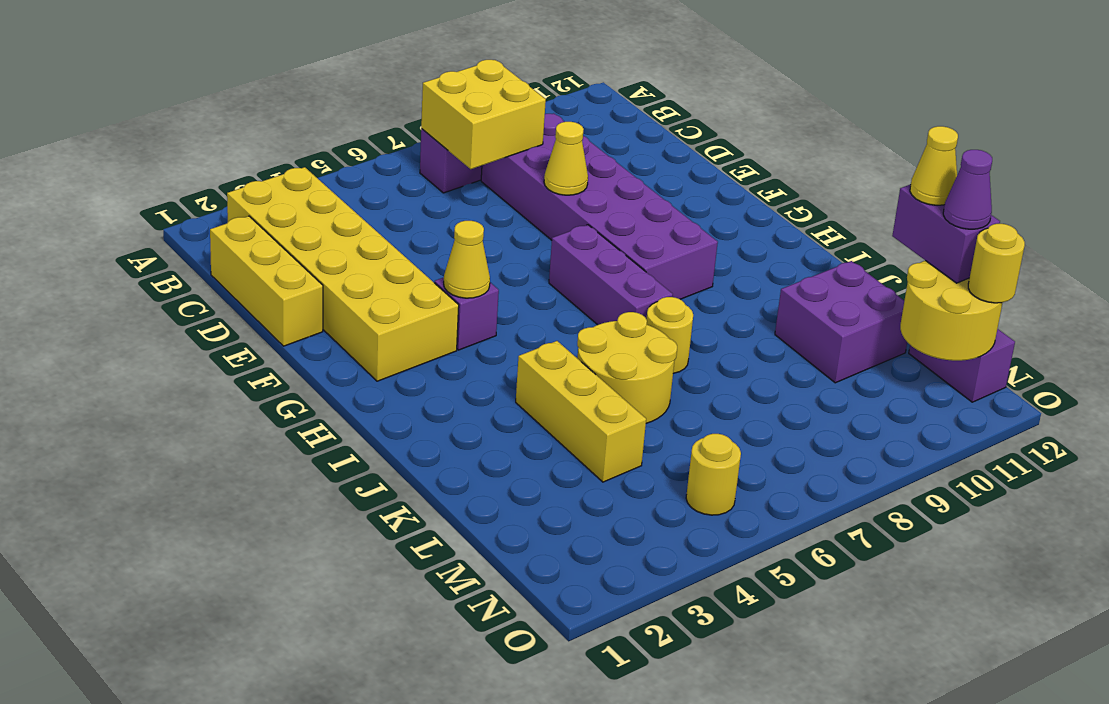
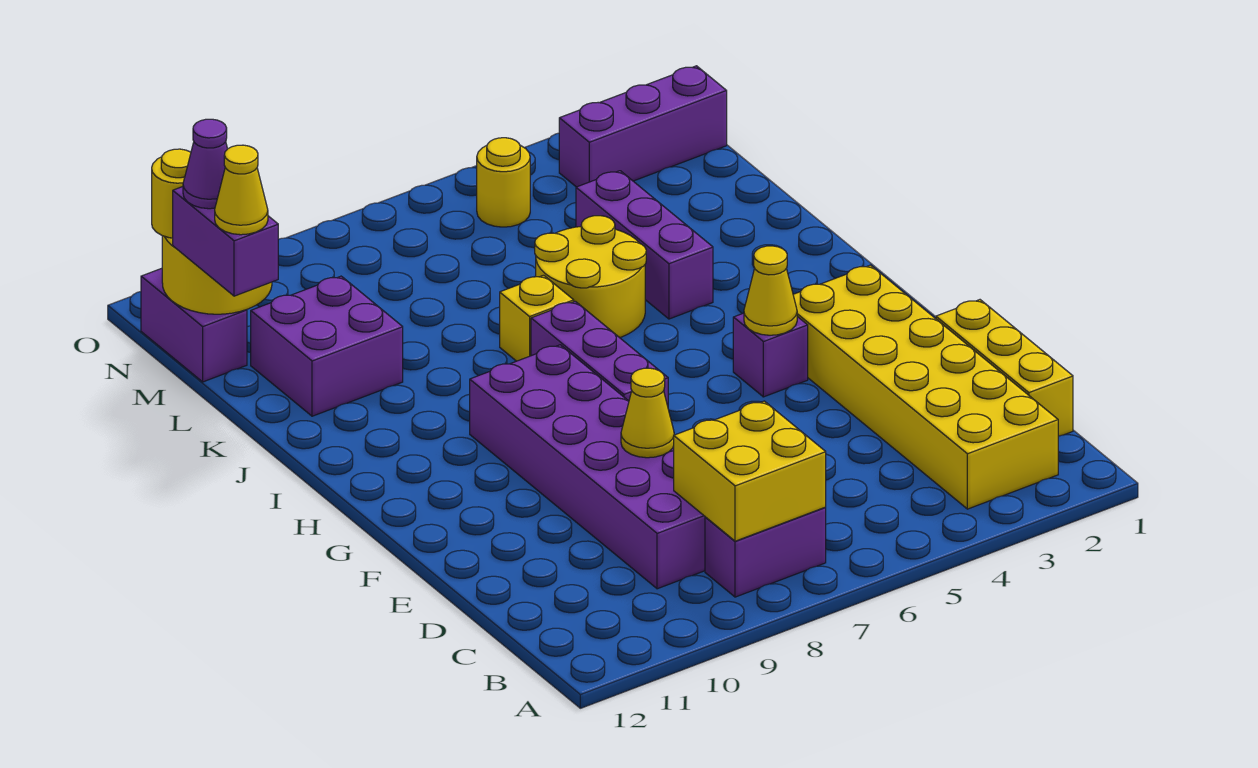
yellow brick J4:L4 level 1 -> purple brick J4:L4 level 1
yellow round brick J7 level 1 -> yellow brick J7 level 1
none -> purple brick N1:N3 level 1

